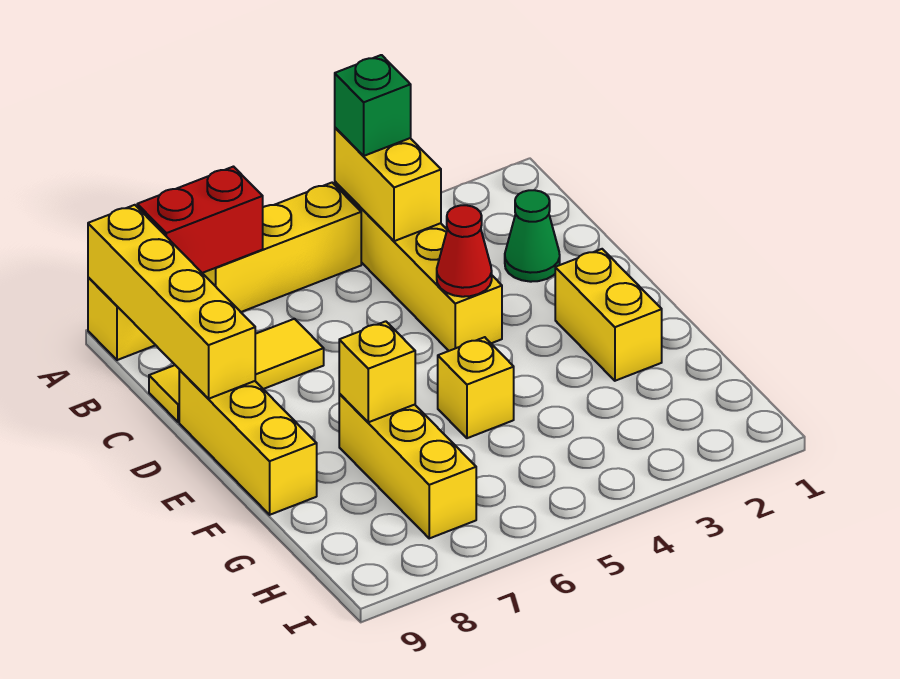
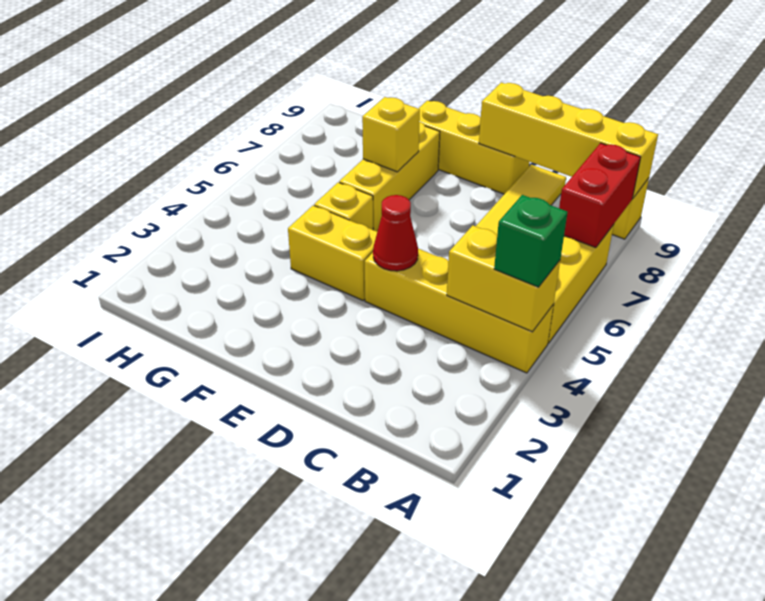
green cone C2 level 1 -> none
yellow brick E2:F2 level 1 -> yellow brick E4:F4 level 1
yellow brick F7:H7 level 1 -> yellow brick F6:F8 level 1

